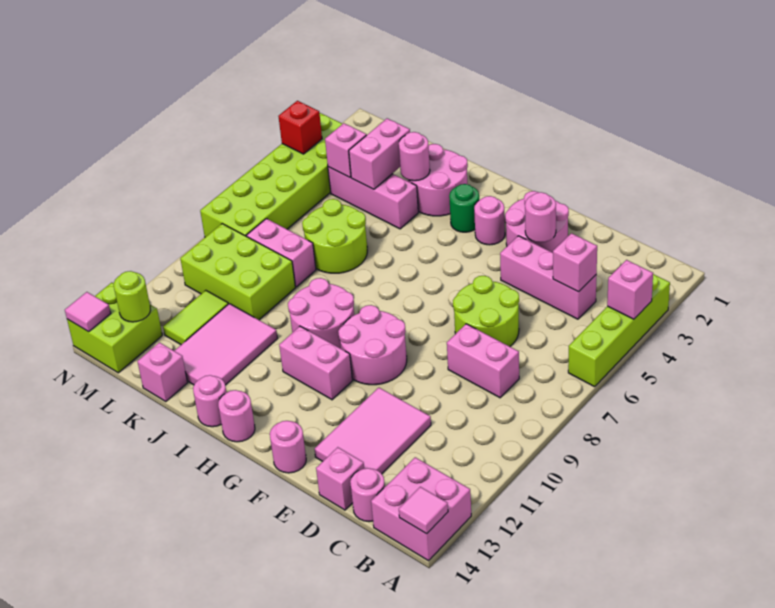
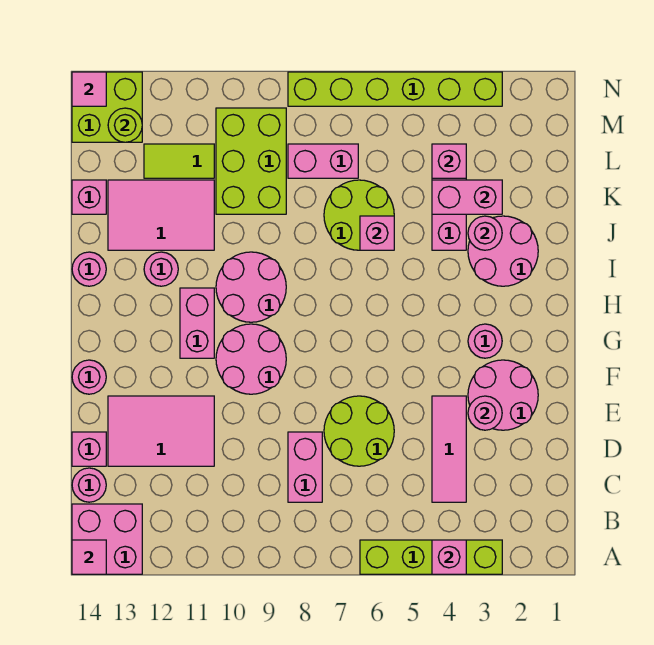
pink brick C4:E4 level 1 -> pink tile C4:E4 level 1
pink brick C4 level 2 -> pink brick J6 level 2
green round brick H3 level 1 -> none
pink round brick H14 level 1 -> pink round brick I12 level 1
pink brick K8:L8 level 1 -> pink brick L7:L8 level 1
lime brick M3:N8 level 1 -> lime brick N3:N8 level 1
red brick N4 level 2 -> none

